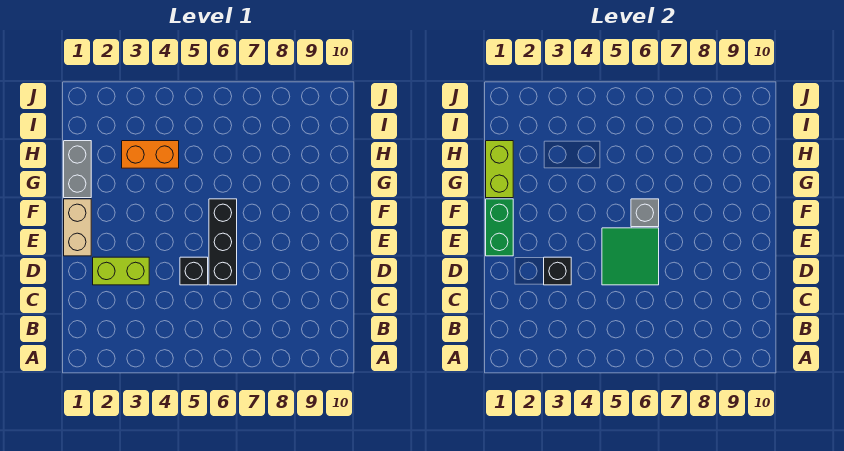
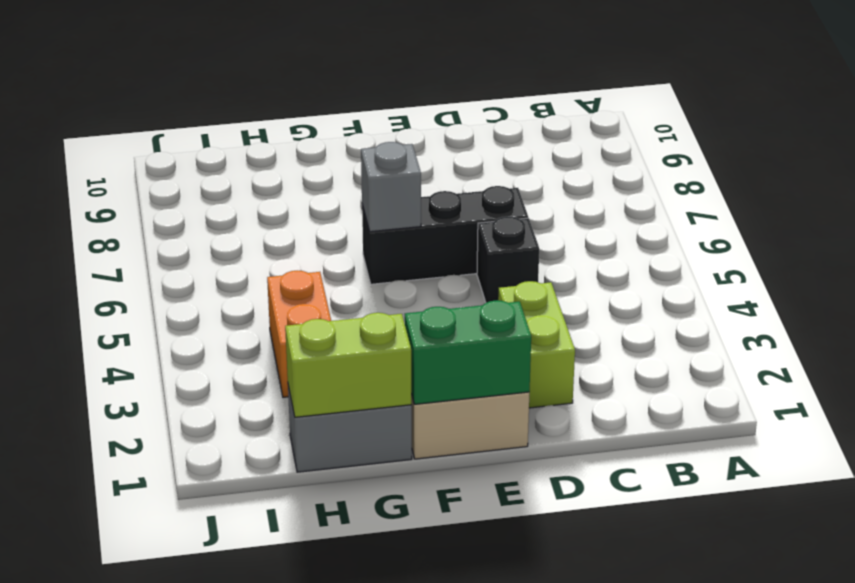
black brick D3 level 2 -> none
green tile D5:E6 level 2 -> none

